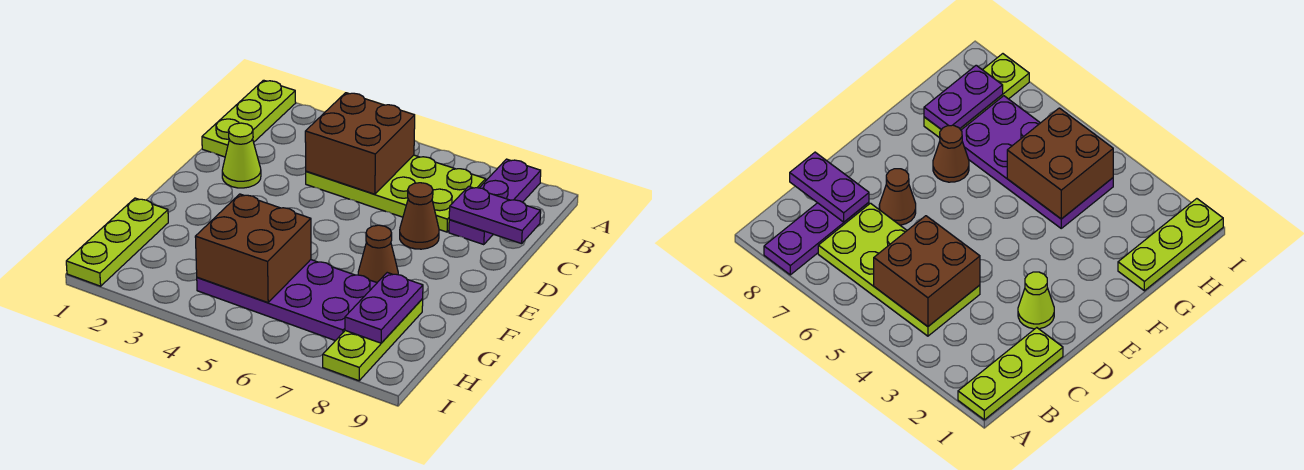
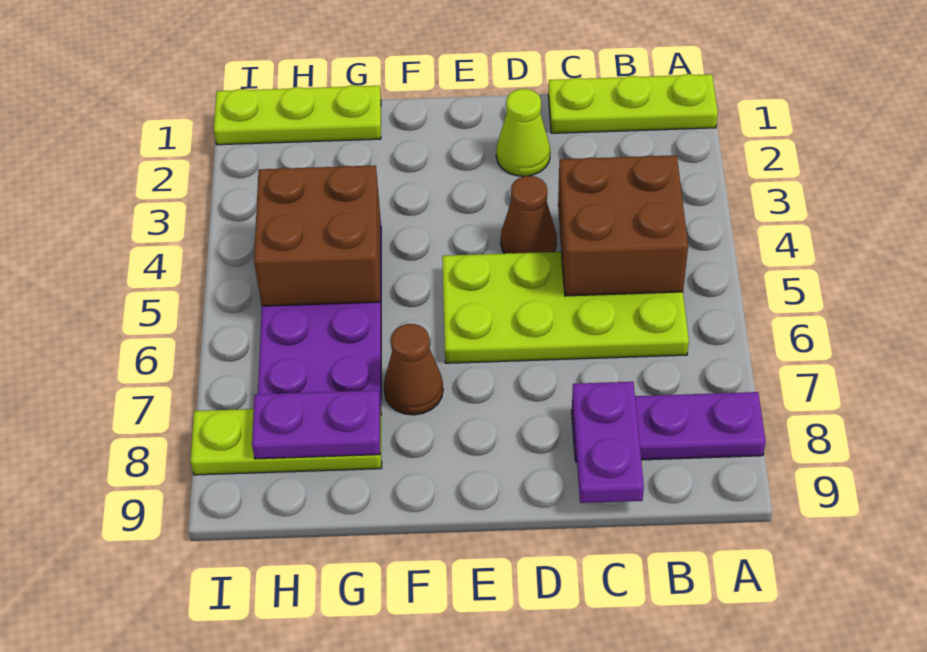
lime plate B4:C7 level 1 -> lime plate B5:E6 level 1
brown cone D7 level 1 -> brown cone D4 level 1

